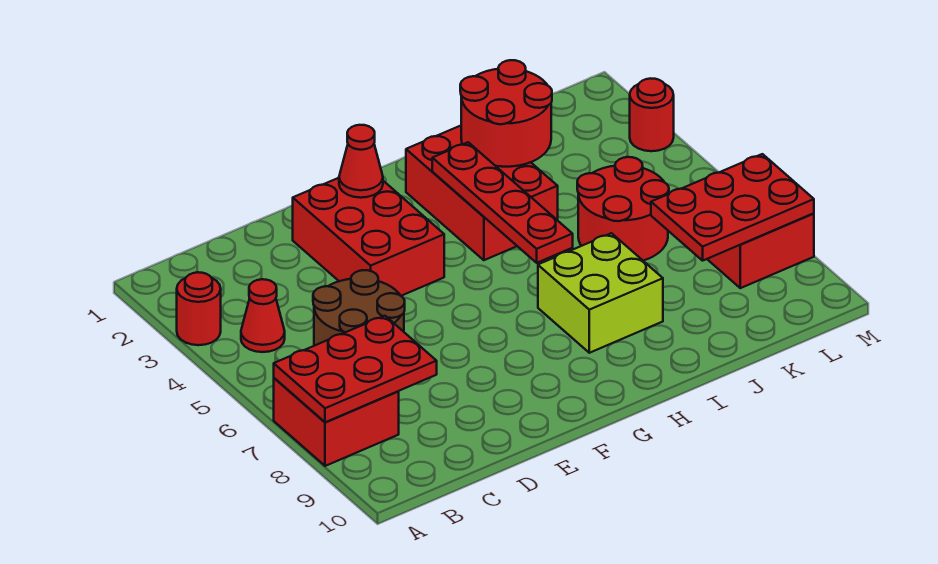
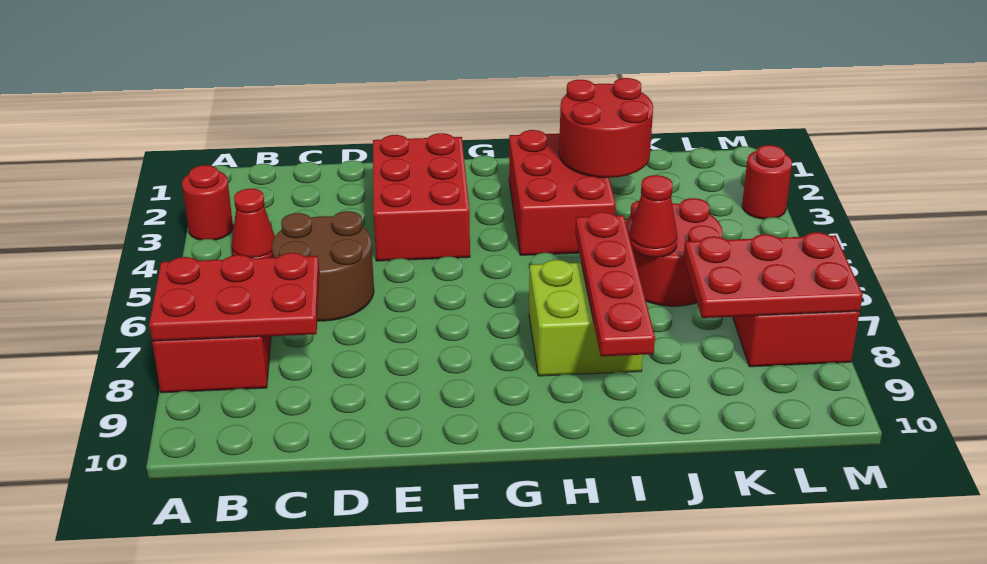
red cone F2 level 2 -> red cone J6 level 2
red plate H3:H6 level 2 -> red plate I6:I9 level 2

